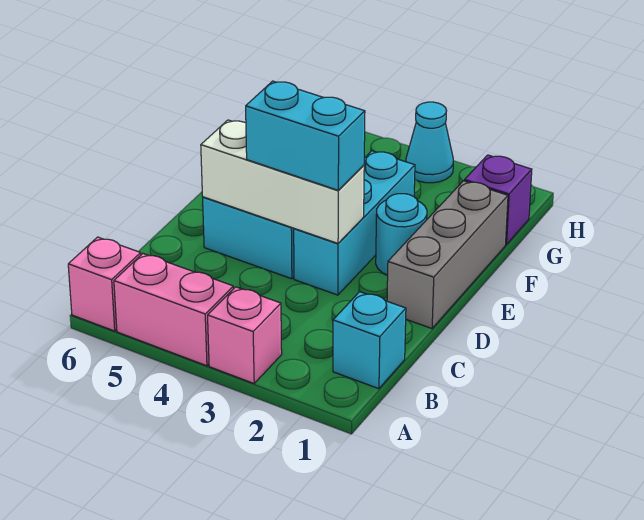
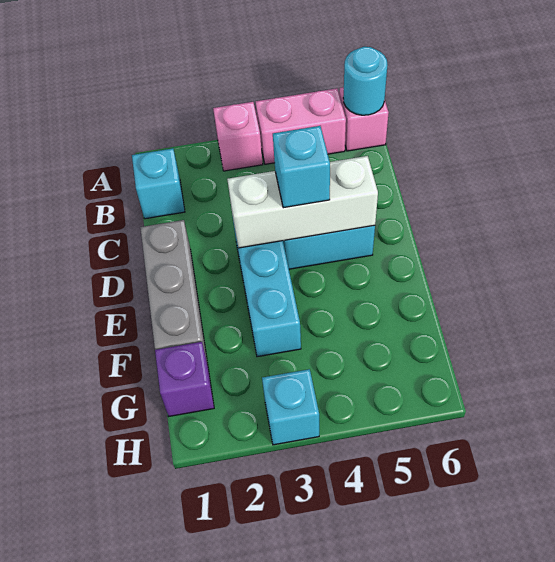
cyan brick D3:D4 level 3 -> cyan brick D4 level 3
cyan round brick E2 level 1 -> cyan round brick A6 level 2
cyan cone H3 level 1 -> cyan brick H3 level 1

